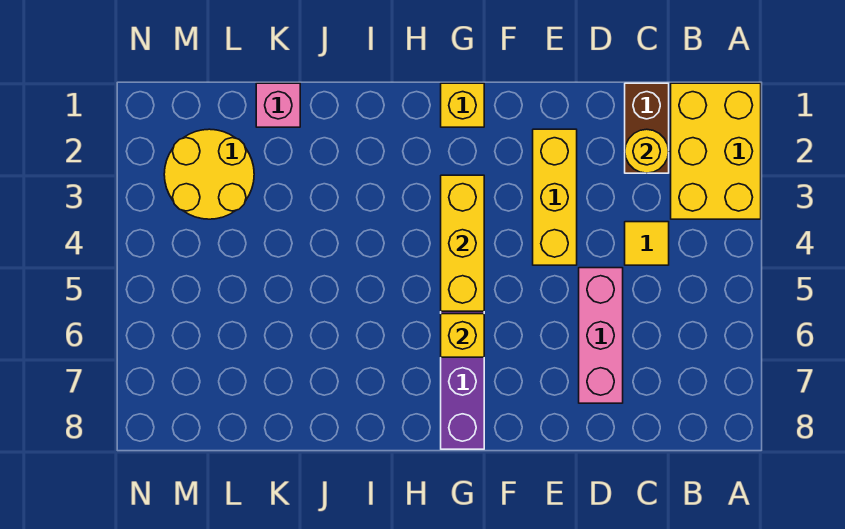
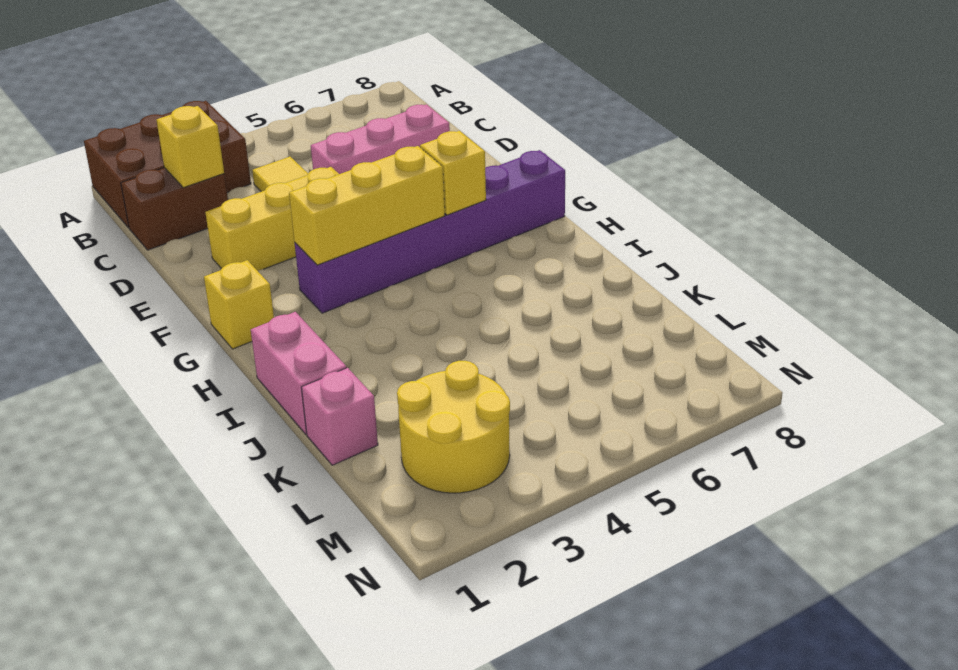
yellow brick A1:B3 level 1 -> brown brick A1:B3 level 1
yellow round brick C2 level 2 -> yellow brick C2 level 2
none -> pink brick I1:J1 level 1

